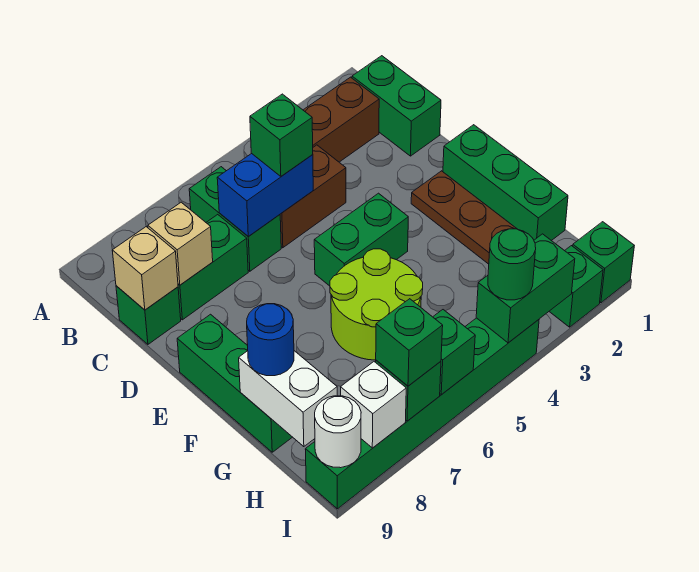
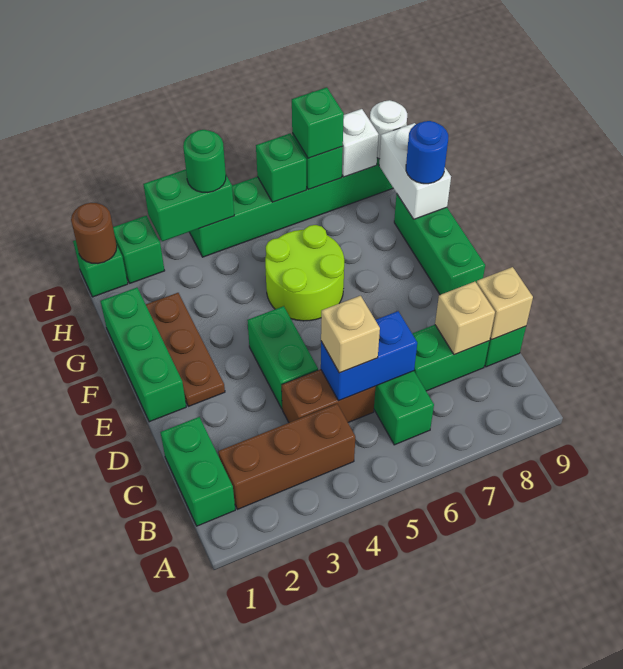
green brick C5 level 3 -> tan brick C5 level 3
green brick E4:E5 level 1 -> green brick D4:E4 level 1
none -> brown round brick I1 level 2

